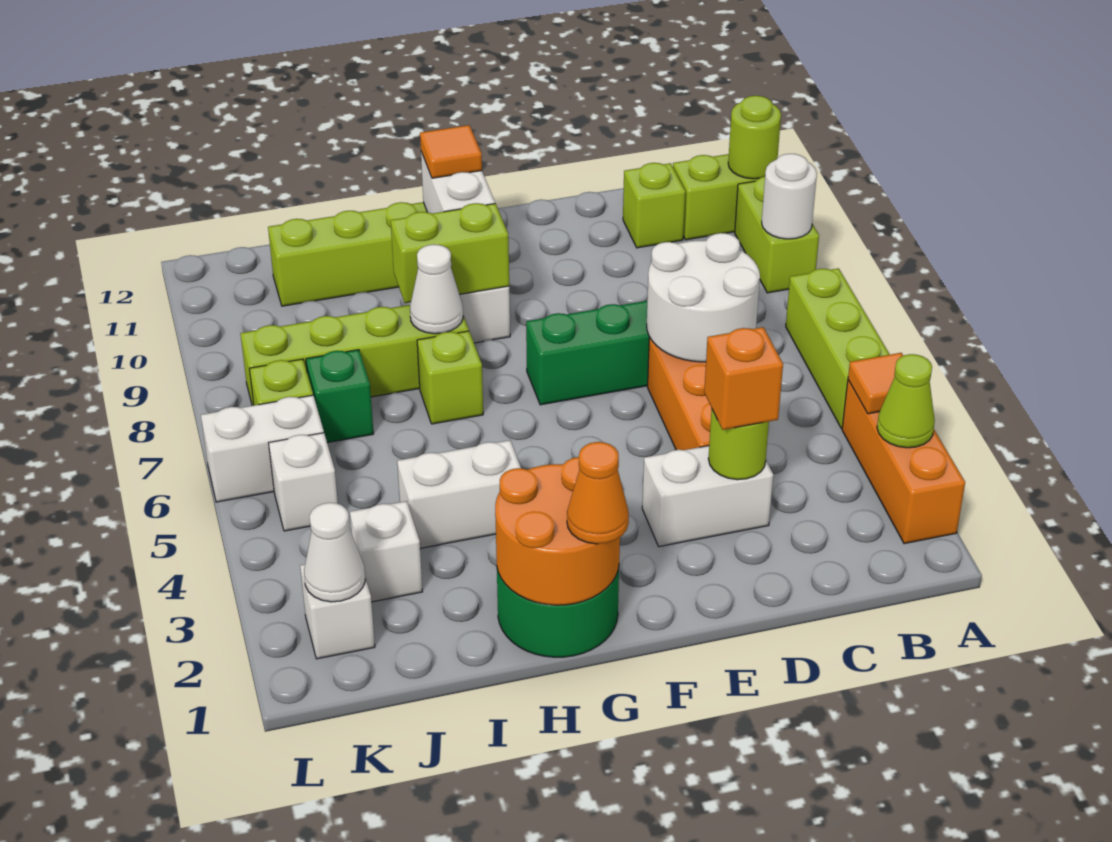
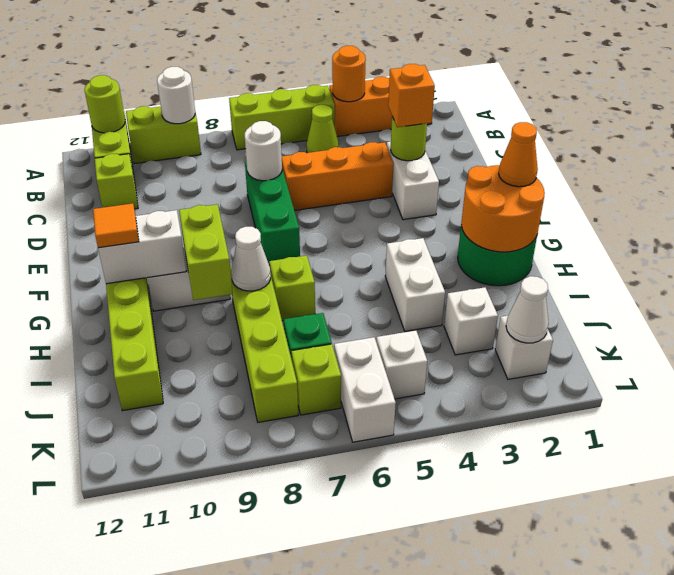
lime cone A3 level 2 -> lime cone B5 level 1
orange tile A4 level 2 -> orange round brick A4 level 2
white round brick C6:D7 level 2 -> white round brick D7 level 2

